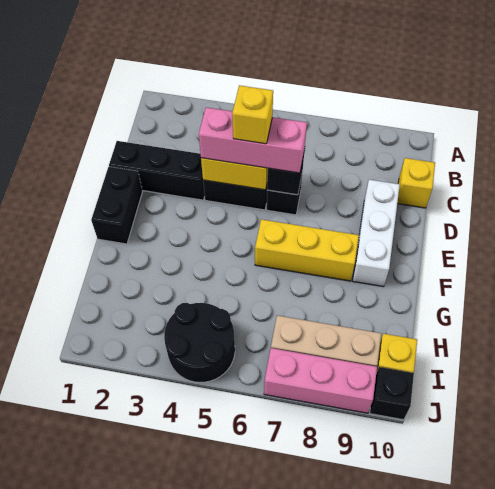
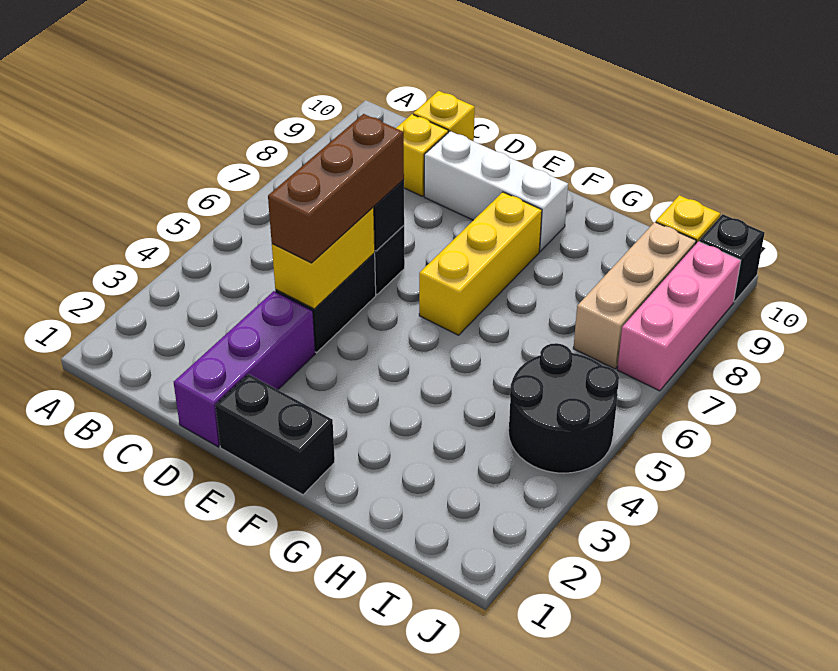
black brick D1:D3 level 1 -> purple brick D1:D3 level 1
pink brick D4:D6 level 3 -> brown brick D4:D6 level 3
yellow brick D5 level 4 -> yellow brick C9 level 1

